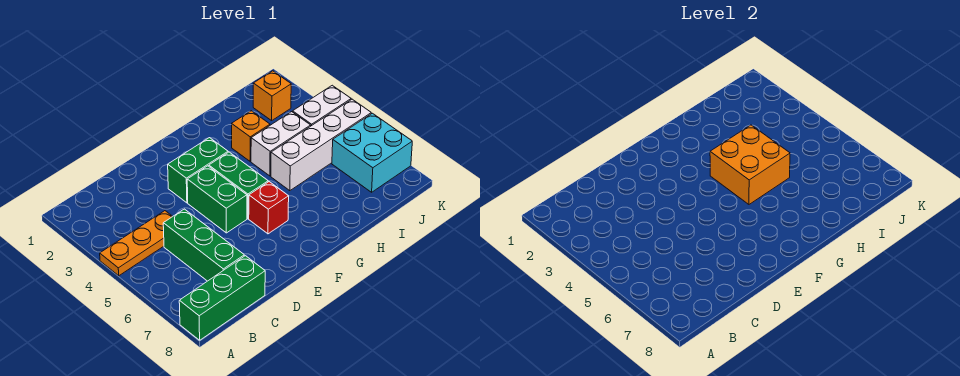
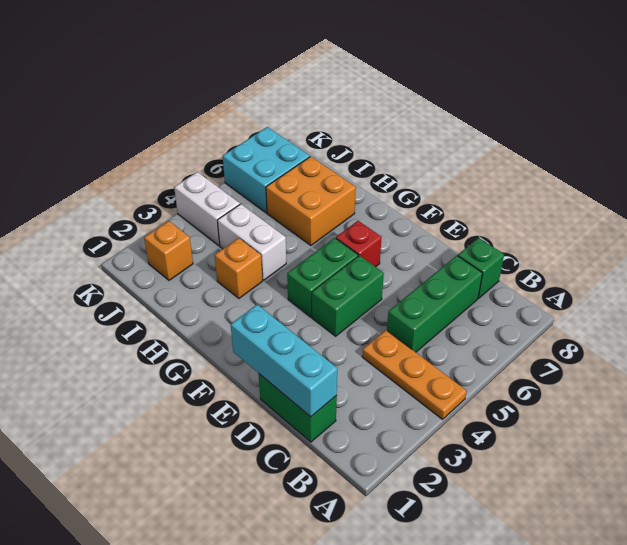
green brick A8:C8 level 1 -> green brick C8 level 1
none -> cyan brick C1:E1 level 2
green brick E3:F3 level 1 -> green brick C1:D1 level 1
orange brick G4:H5 level 2 -> orange brick H6:I7 level 1
white brick H5:K5 level 1 -> none

